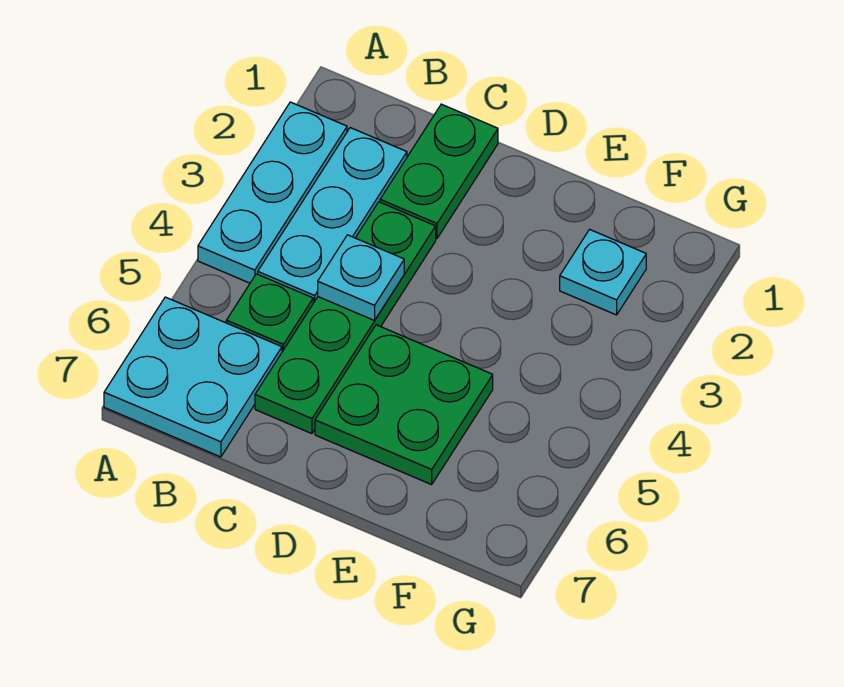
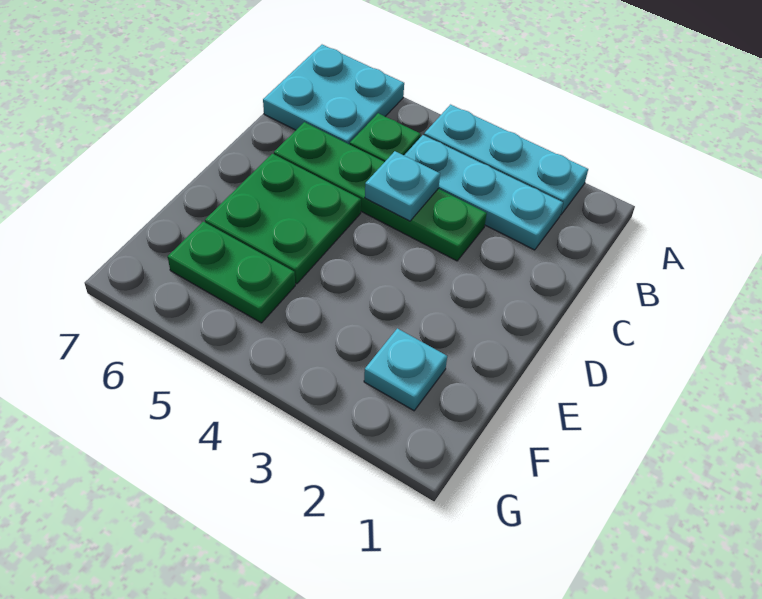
green plate C1:C2 level 1 -> green plate F5:F6 level 1

